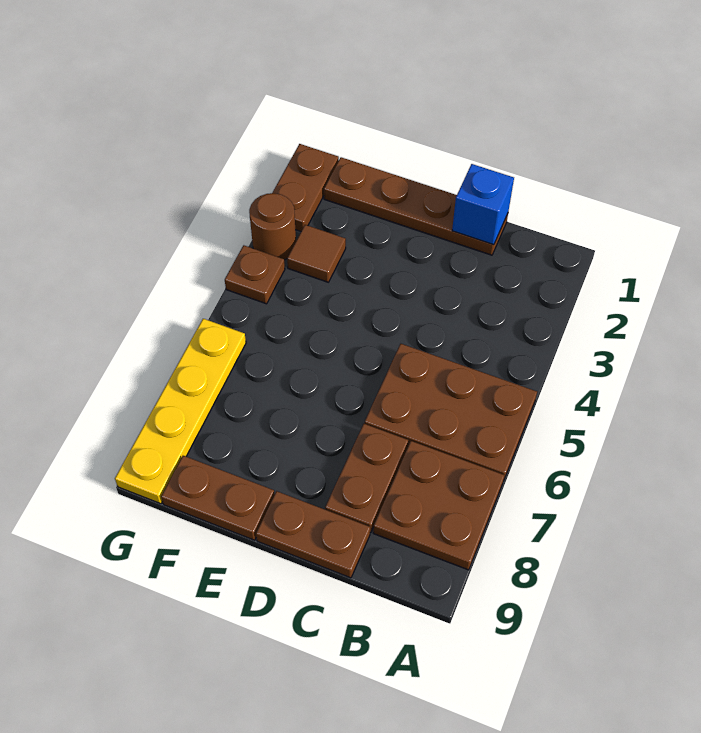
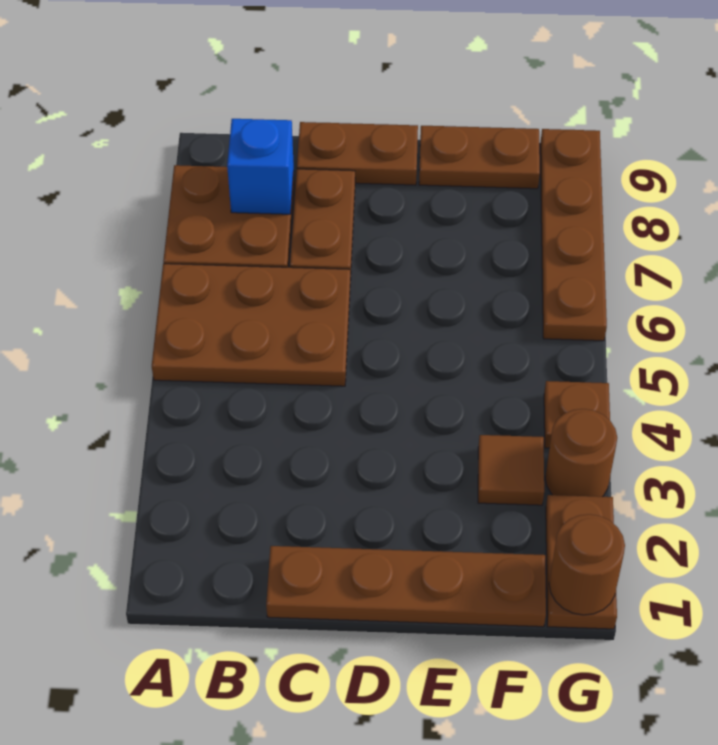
blue brick C1 level 2 -> blue brick B8 level 2
none -> brown round brick G1 level 2
yellow plate G6:G9 level 1 -> brown plate G6:G9 level 1

